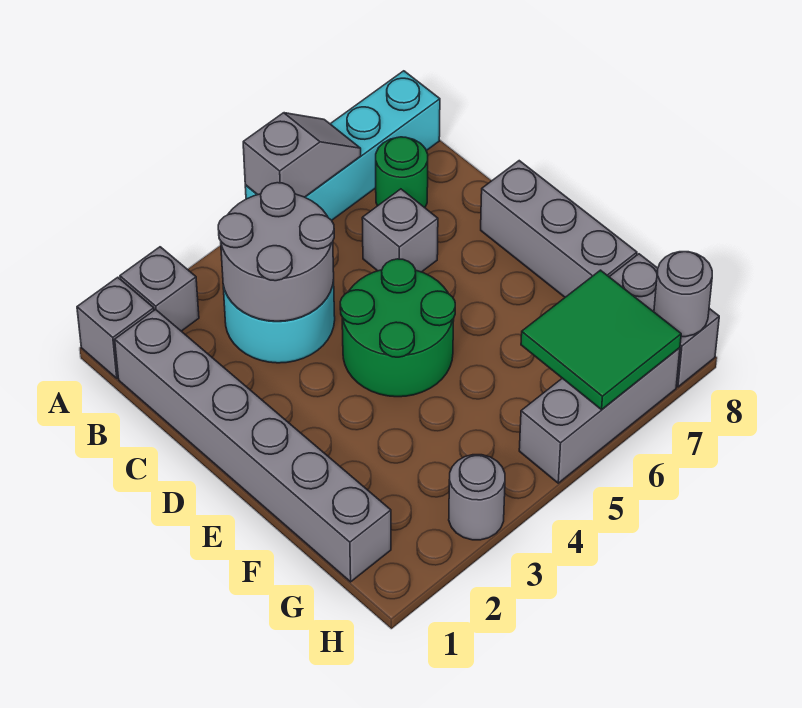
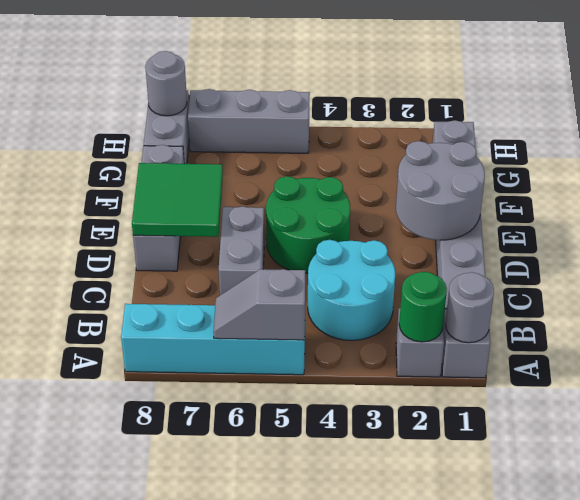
grey round brick B3:C4 level 2 -> grey round brick D1:E2 level 2
green round brick B7 level 1 -> green round brick A2 level 2
grey brick C6 level 1 -> grey brick C6:D6 level 1
green tile G6:H7 level 2 -> green tile D7:E8 level 2
grey round brick H3 level 1 -> grey round brick A1 level 2

